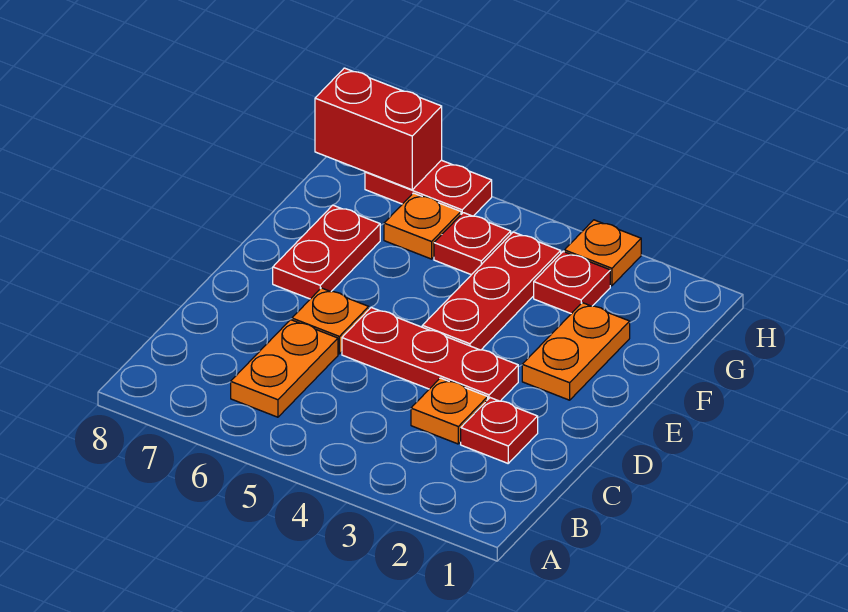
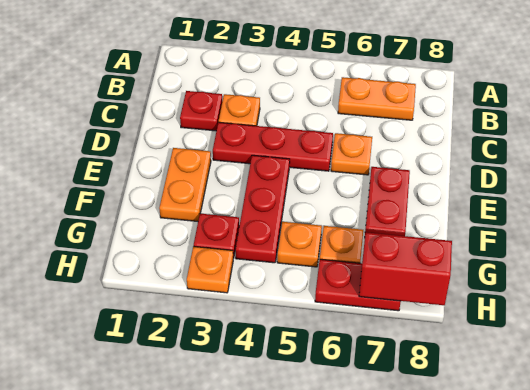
orange plate B6:C6 level 1 -> orange plate B6:B7 level 1
red plate G5 level 1 -> orange plate G5 level 1

